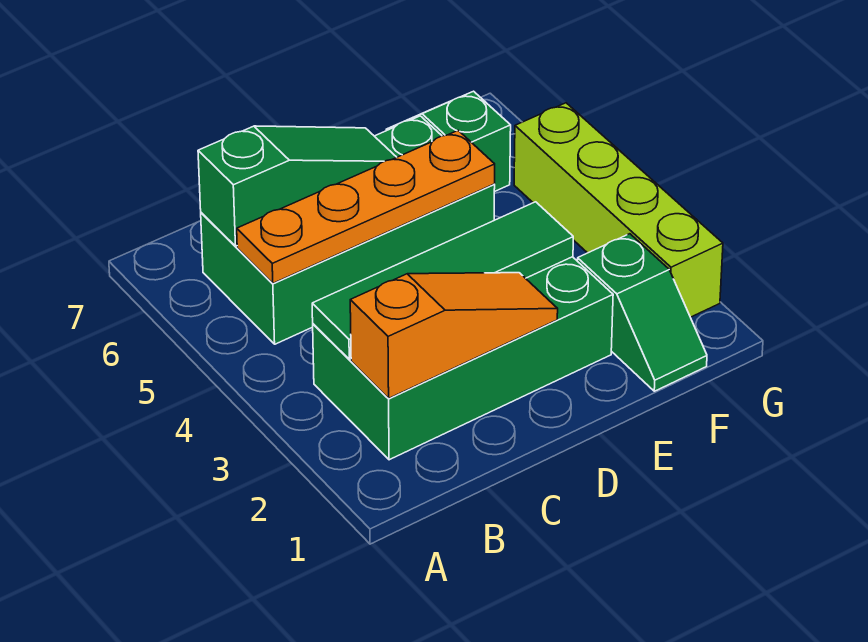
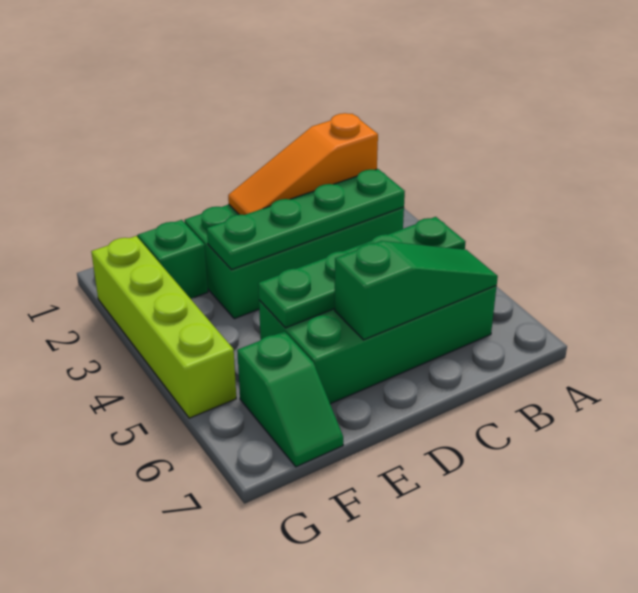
green tile B3:E3 level 2 -> green plate B3:E3 level 2
orange plate B5:E5 level 2 -> green plate B5:E5 level 2
green slope B6:D6 level 2 top B -> green slope B6:D6 level 2 top D

